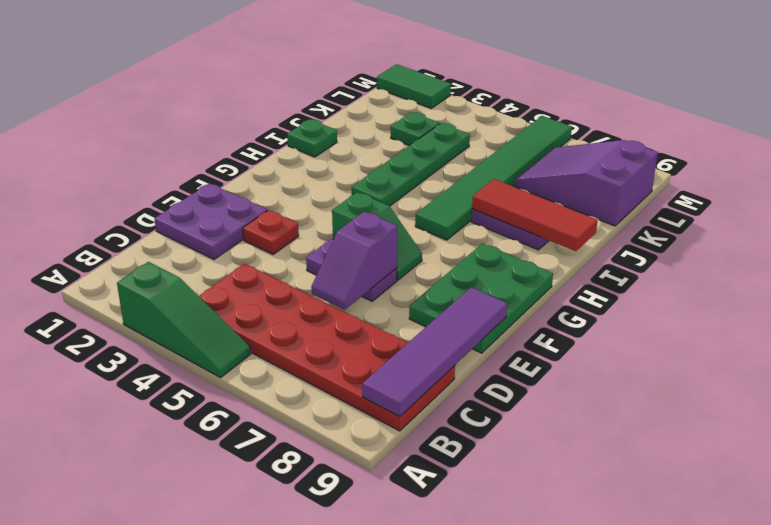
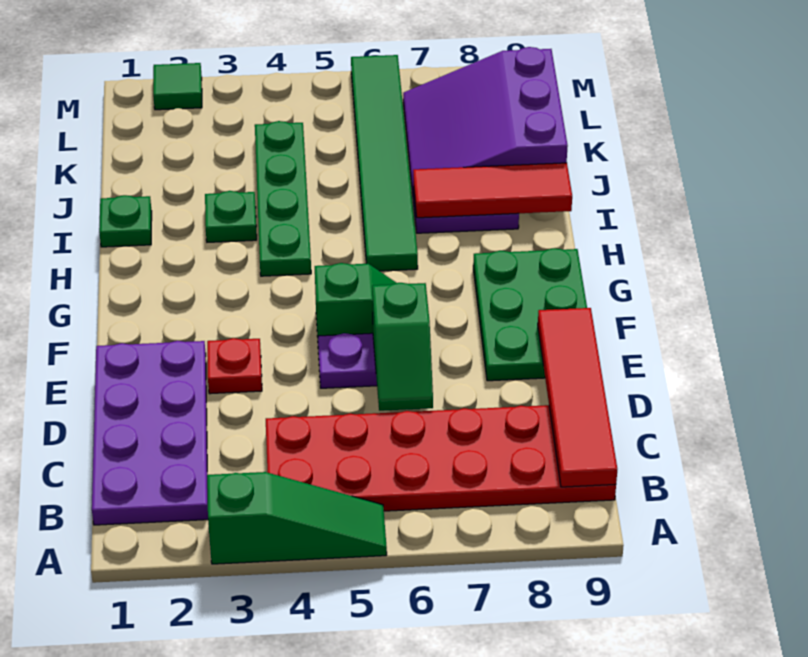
purple tile B9:E9 level 2 -> red tile B9:E9 level 2
purple plate D1:E2 level 1 -> purple plate B1:E2 level 1
purple slope D6:E6 level 2 top E -> green slope D6:E6 level 2 top E
green plate K3 level 1 -> green plate I3 level 1
purple slope K7:L9 level 1 top 9 -> purple slope J7:L9 level 1 top 9
green tile M1:M2 level 1 -> green tile M2 level 1

